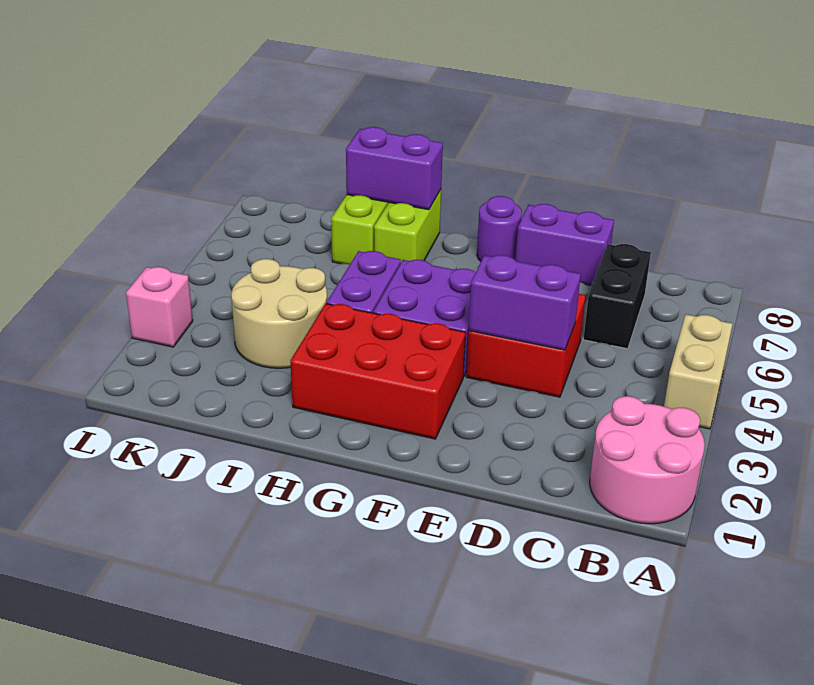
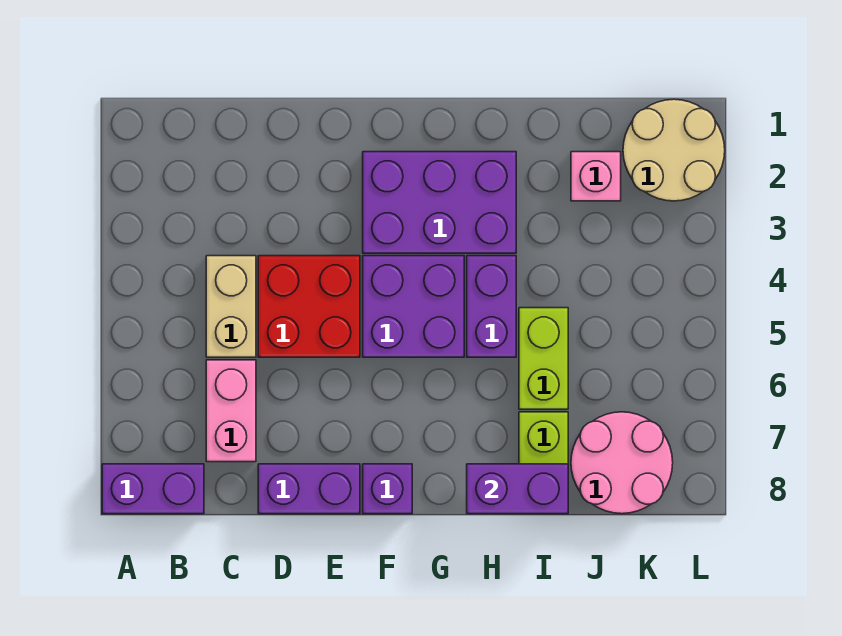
pink round brick A1:B2 level 1 -> pink round brick J7:K8 level 1
tan brick A4:A5 level 1 -> tan brick C4:C5 level 1
black brick C6:C7 level 1 -> pink brick C6:C7 level 1
purple brick D4:E4 level 2 -> purple brick A8:B8 level 1
red brick F2:H3 level 1 -> purple brick F2:H3 level 1
purple round brick F8 level 1 -> purple brick F8 level 1
lime brick H7:H8 level 1 -> lime brick I5:I6 level 1
tan round brick I3:J4 level 1 -> tan round brick K1:L2 level 1
pink brick L3 level 1 -> pink brick J2 level 1

